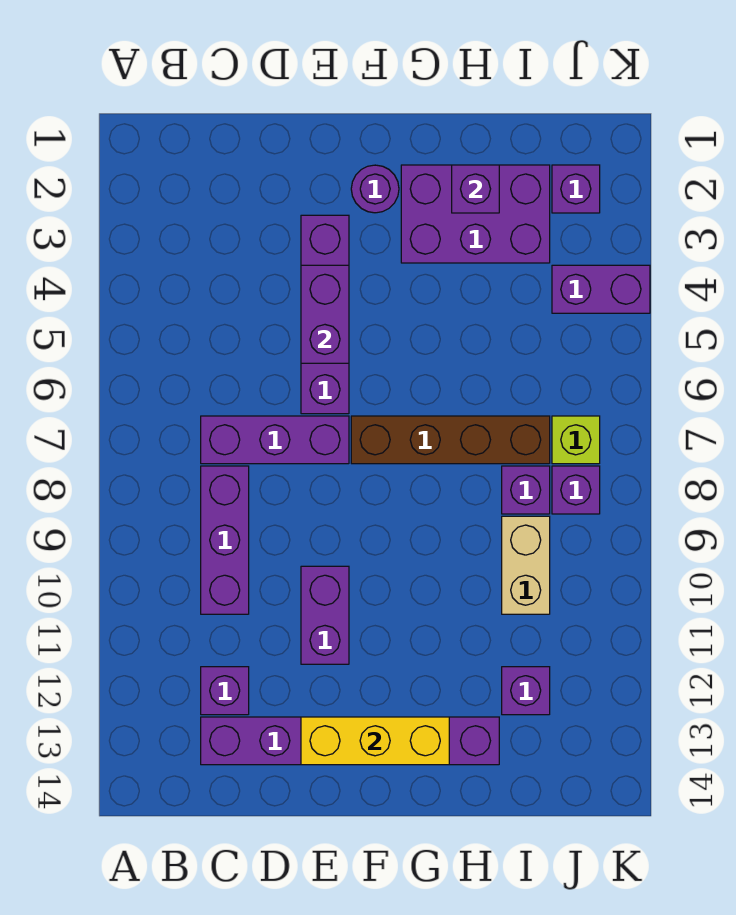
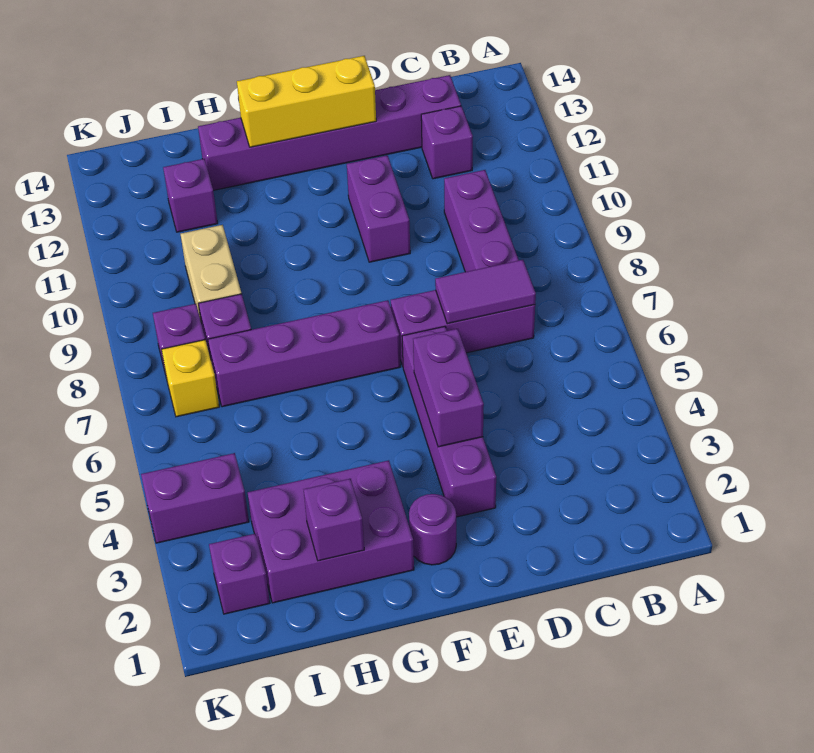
none -> purple tile C7:D7 level 2
brown brick F7:I7 level 1 -> purple brick F7:I7 level 1
lime brick J7 level 1 -> yellow brick J7 level 1

